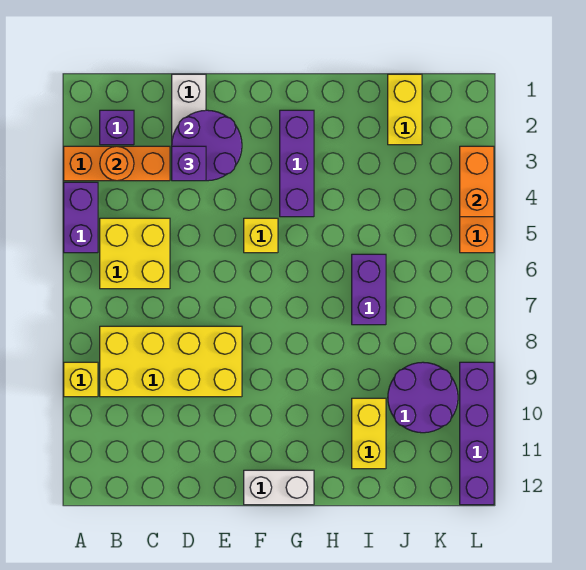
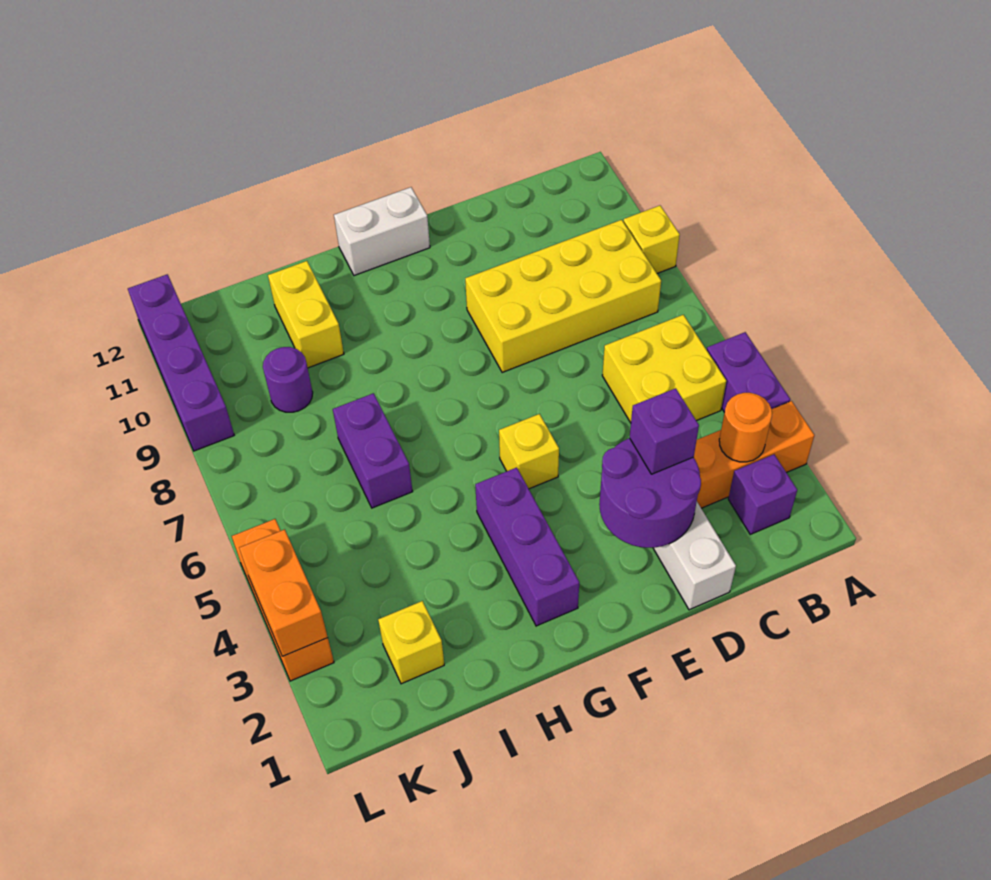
yellow brick J1:J2 level 1 -> yellow brick J2 level 1
purple round brick J9:K10 level 1 -> purple round brick J9 level 1

